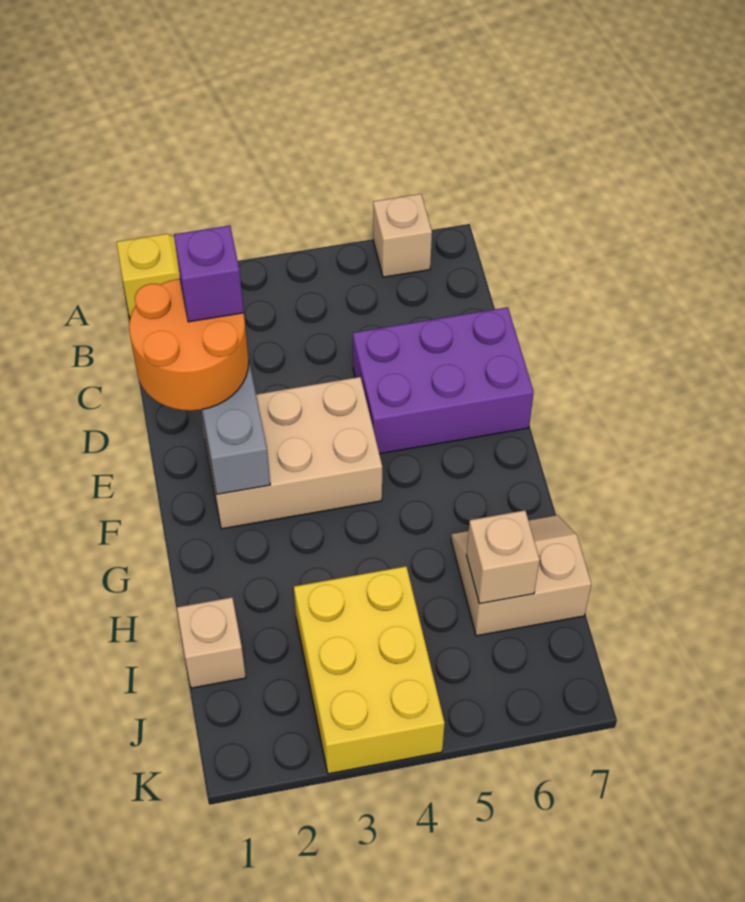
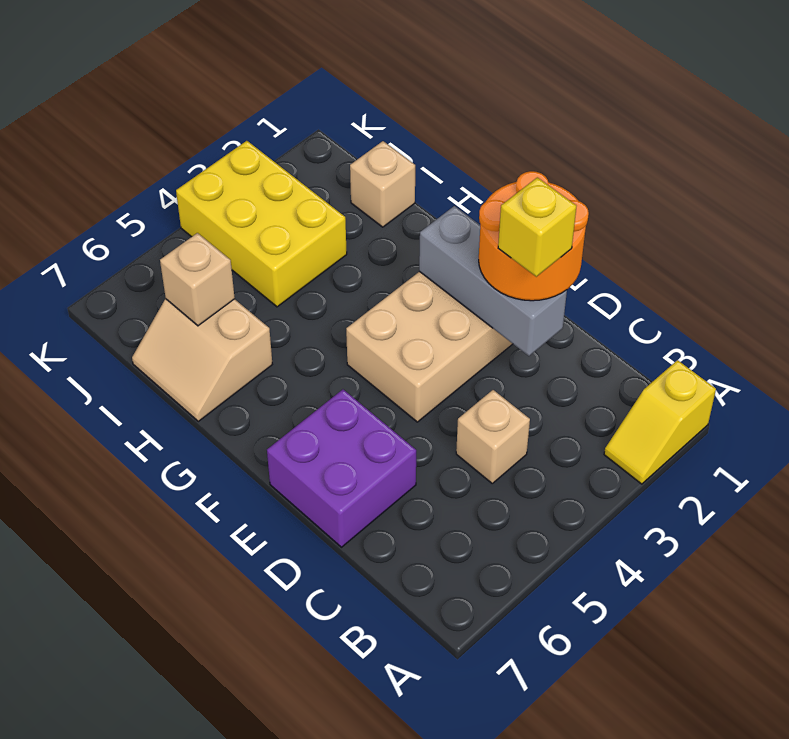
tan brick A6 level 1 -> tan brick C4 level 1
purple brick D2 level 4 -> yellow brick D2 level 4
purple brick D5:E7 level 1 -> purple brick D6:E7 level 1
tan slope H6:I7 level 1 top I -> tan slope H6:I7 level 1 top 6

